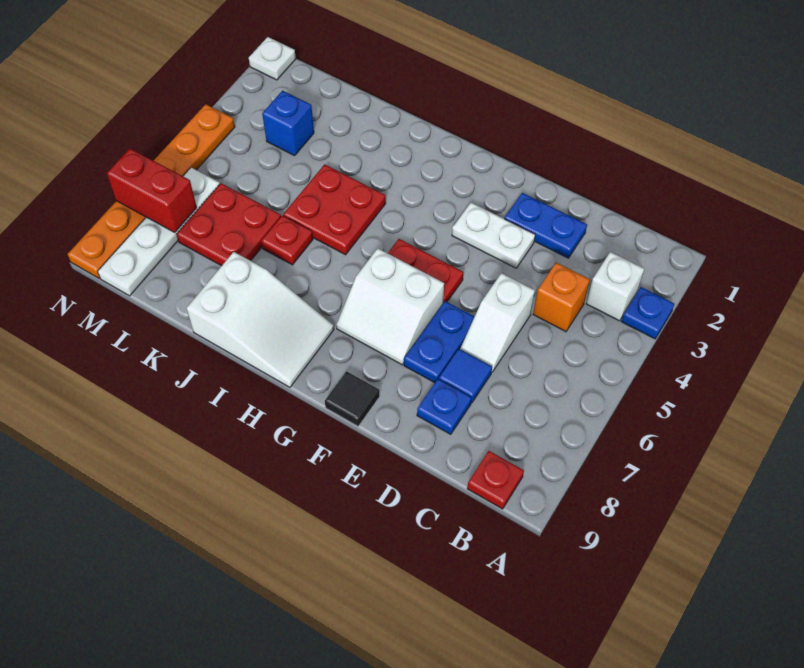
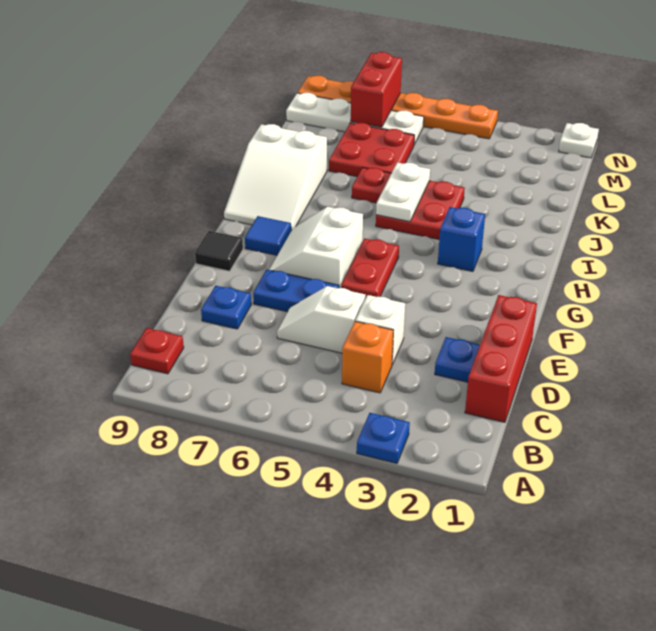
white brick B3 level 1 -> white brick D4 level 1
none -> red brick C1:E1 level 1
blue plate D2:E2 level 1 -> blue plate D2 level 1
blue tile D7 level 1 -> blue tile G8 level 1
white plate E3:F3 level 1 -> white plate I5:J5 level 2
blue brick L3 level 1 -> blue brick H3 level 1

